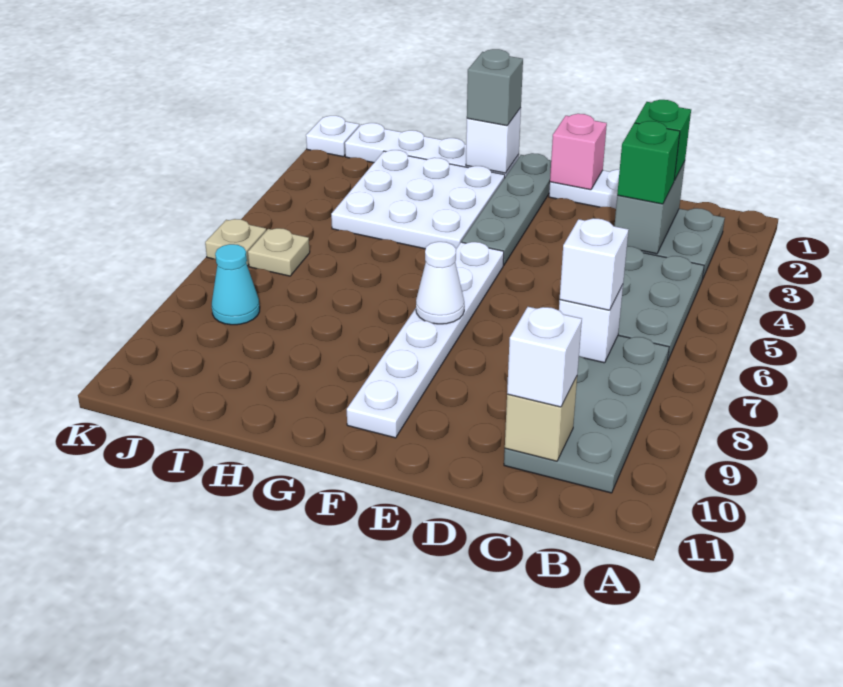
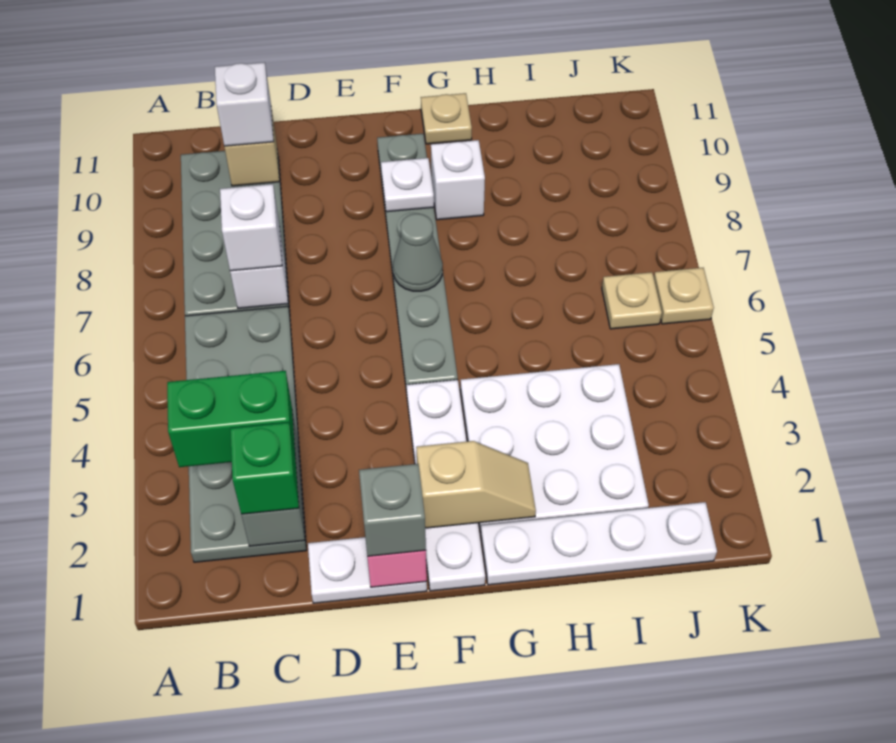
green brick C3 level 3 -> green brick B3:C3 level 3
grey plate F1:F4 level 1 -> white plate F1:F4 level 1
none -> tan slope F2:G2 level 2 top F
white plate F5:F10 level 1 -> grey plate F5:F10 level 1
white cone F7 level 2 -> grey cone F7 level 2
white brick G1 level 2 -> white brick G9 level 1
grey brick G1 level 3 -> grey brick E1 level 3
none -> tan plate G11 level 1
cyan cone J8 level 1 -> none
white plate K1 level 1 -> white plate F9 level 2

